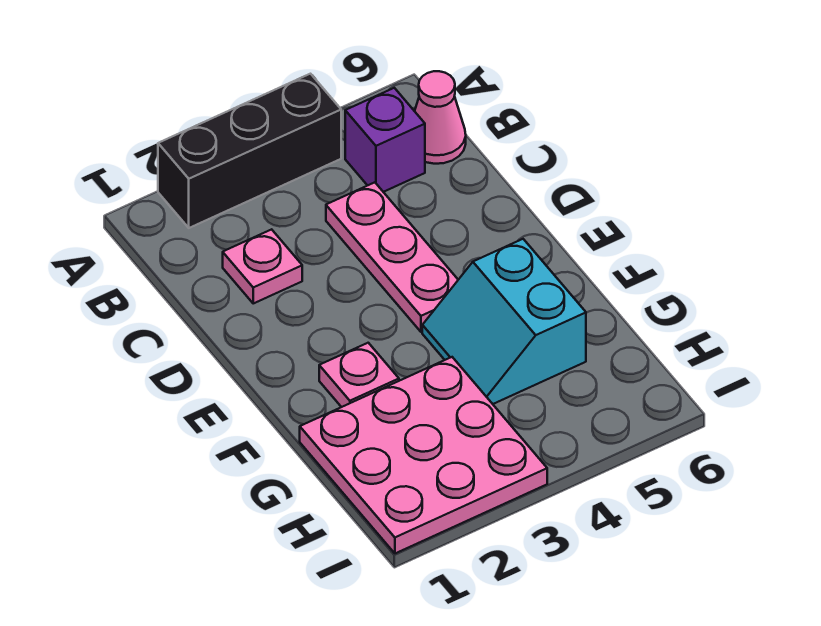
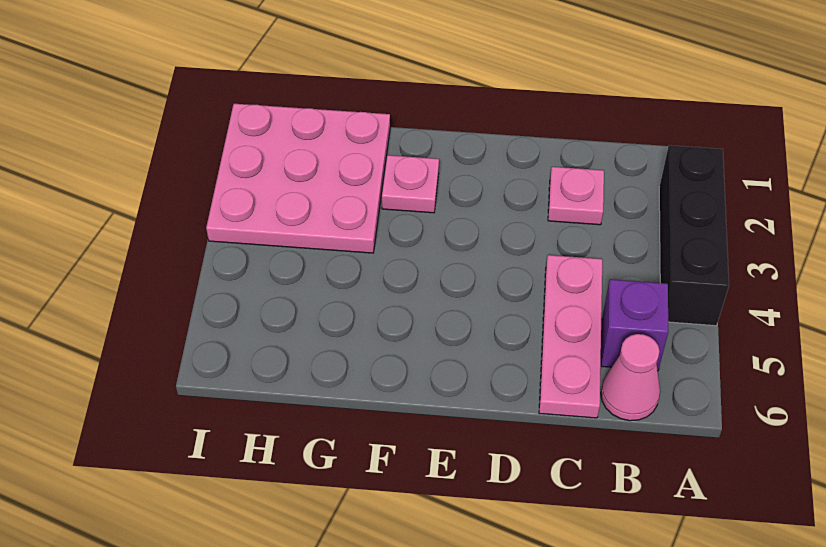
pink plate C4:E4 level 1 -> pink plate C4:C6 level 1
cyan slope F4:G5 level 1 top 5 -> none

